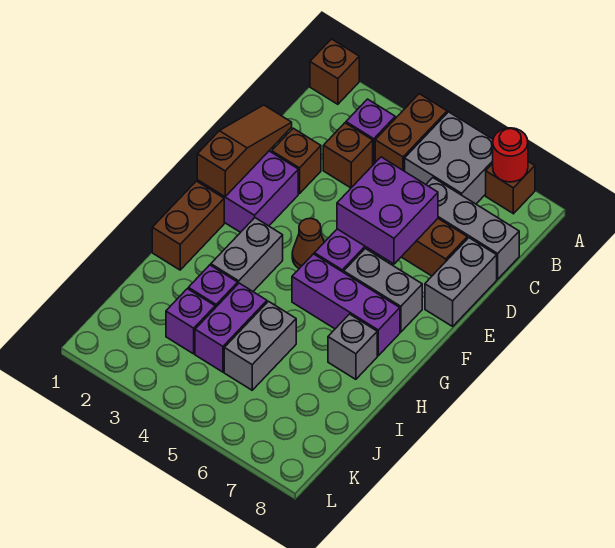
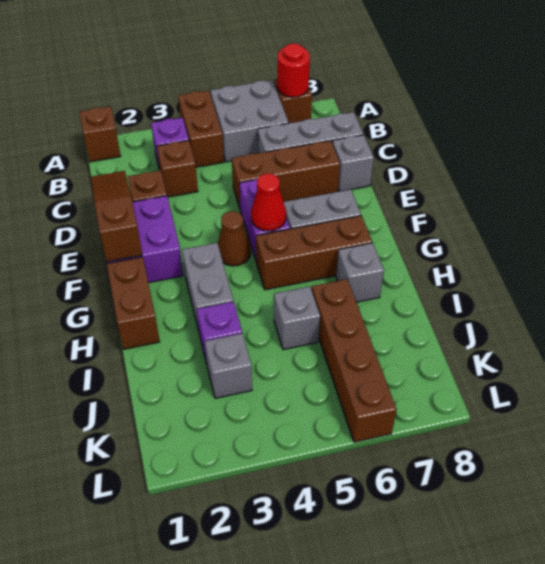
purple brick D5:E6 level 2 -> none
grey brick D8:E8 level 1 -> grey brick D8 level 1
none -> red cone F5 level 2
purple brick G5:G7 level 1 -> brown brick G5:G7 level 1
purple brick I4:J4 level 1 -> none
grey brick I5:J5 level 1 -> grey brick I5 level 1
none -> brown brick I6:L6 level 1
purple brick J3 level 1 -> grey brick J3 level 1

